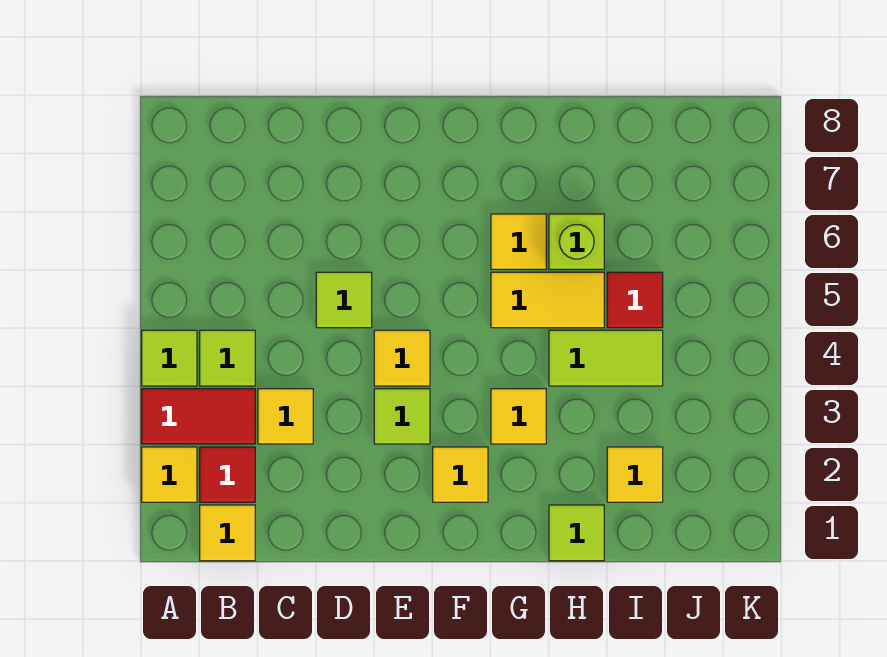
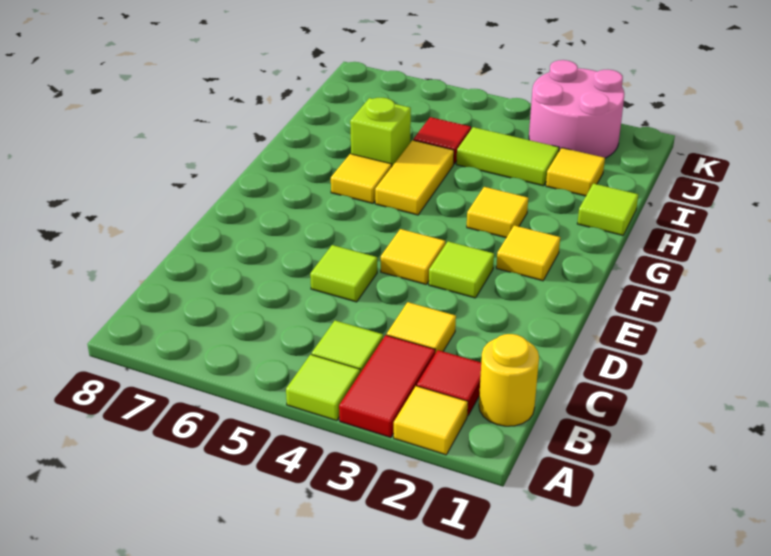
yellow tile B1 level 1 -> yellow round brick B1 level 1
lime tile H4:I4 level 1 -> lime tile I3:I4 level 1
none -> pink round brick J2:K3 level 1

